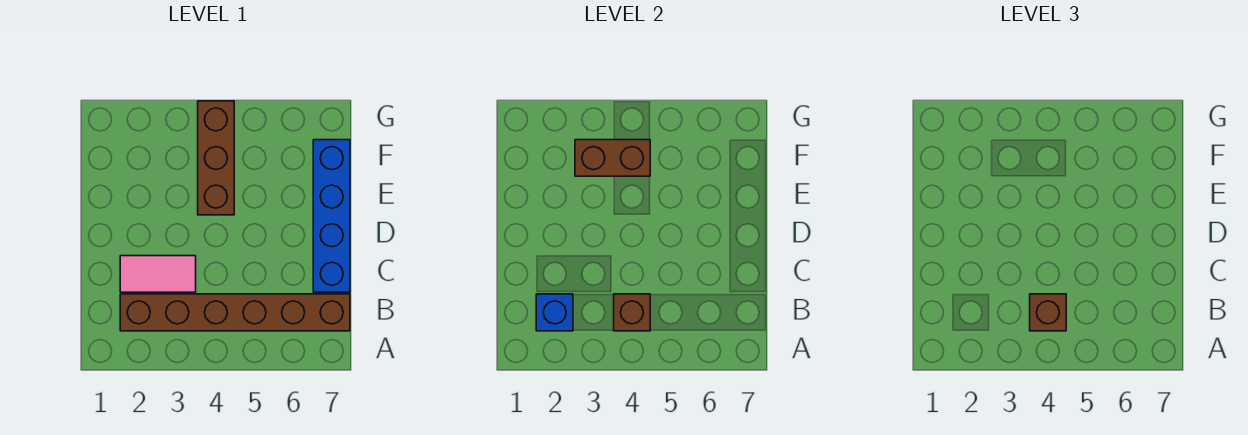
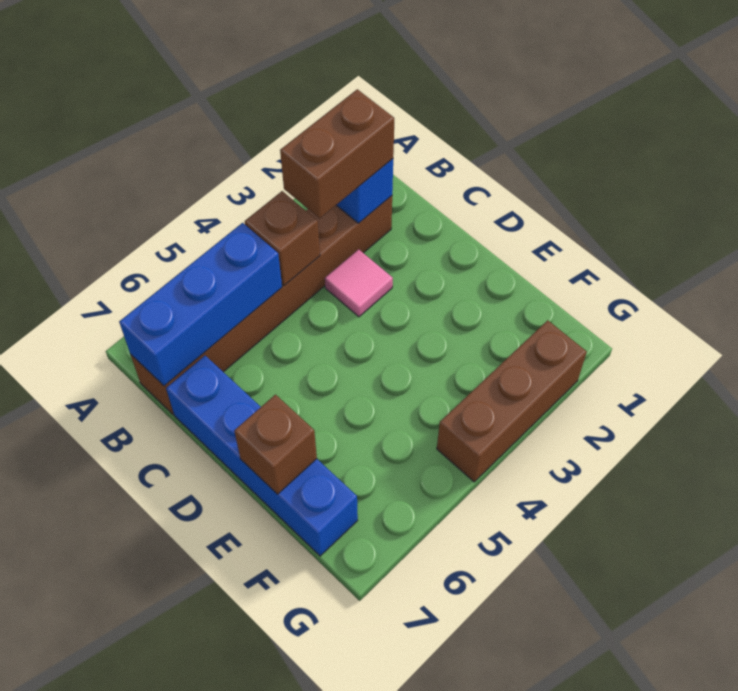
brown brick B4 level 3 -> brown brick E7 level 2
none -> blue brick B5:B7 level 2
pink tile C2:C3 level 1 -> pink tile C3 level 1
brown brick E4:G4 level 1 -> brown brick G2:G4 level 1
brown brick F3:F4 level 2 -> brown brick B2:B3 level 3

